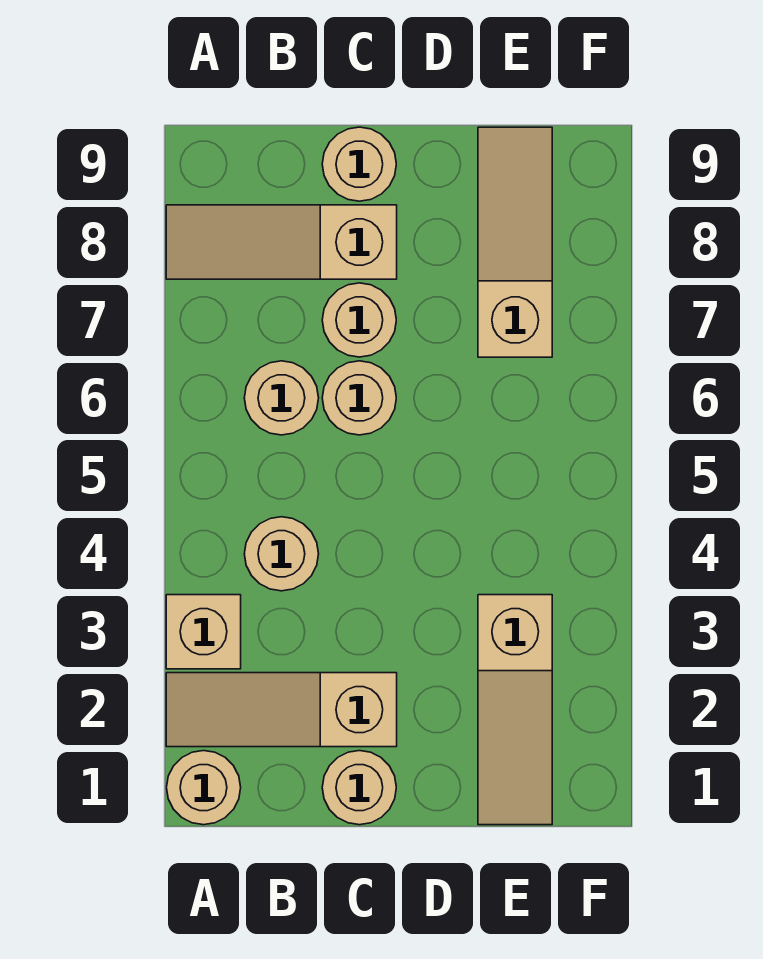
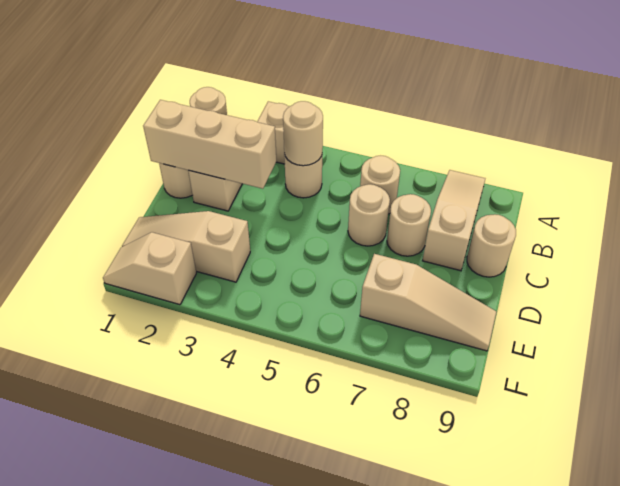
none -> tan round brick B4 level 2
none -> tan brick C1:C3 level 2
none -> tan slope F1:F2 level 1 top 2

